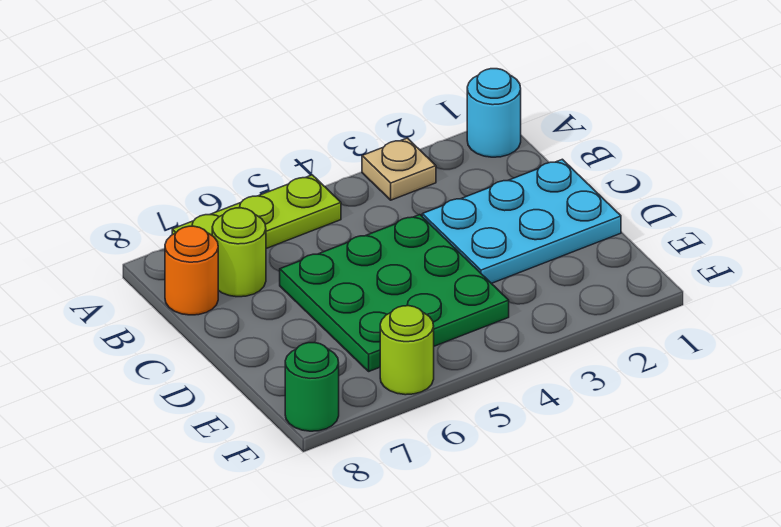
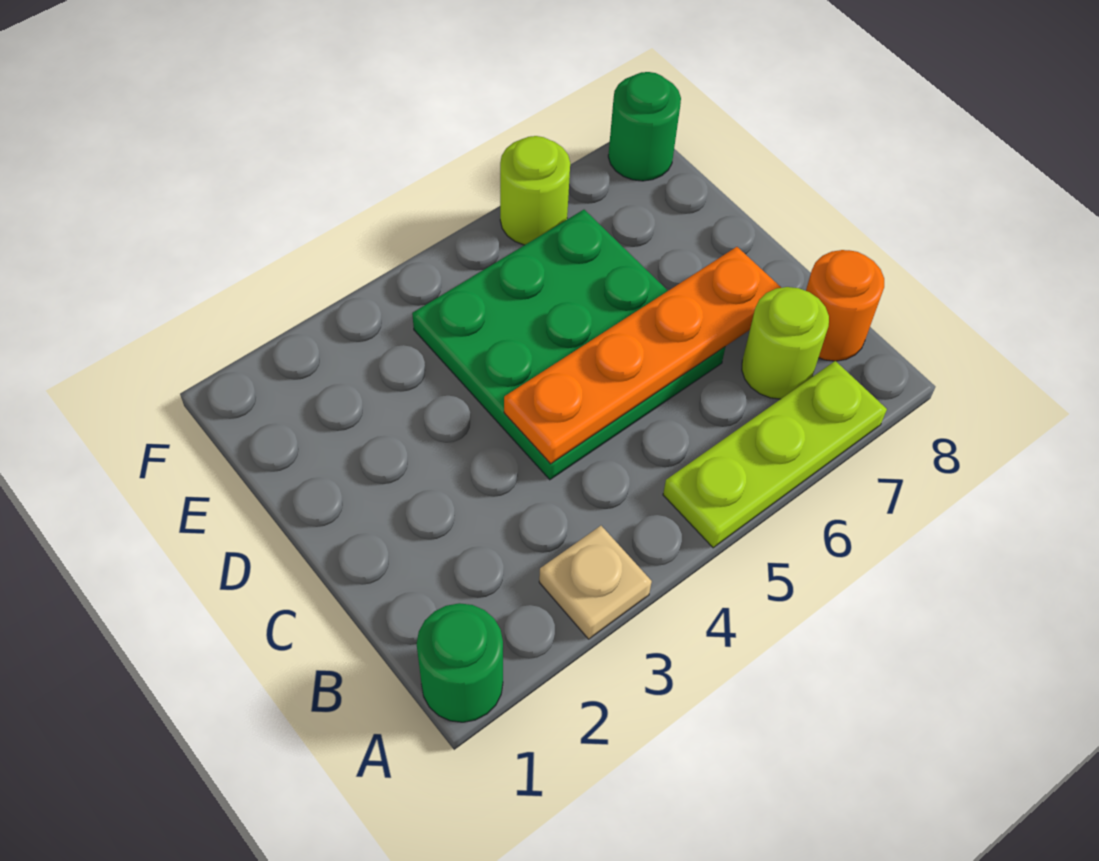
cyan round brick A1 level 1 -> green round brick A1 level 1
cyan plate C1:D3 level 1 -> none
none -> orange plate C4:C7 level 2

